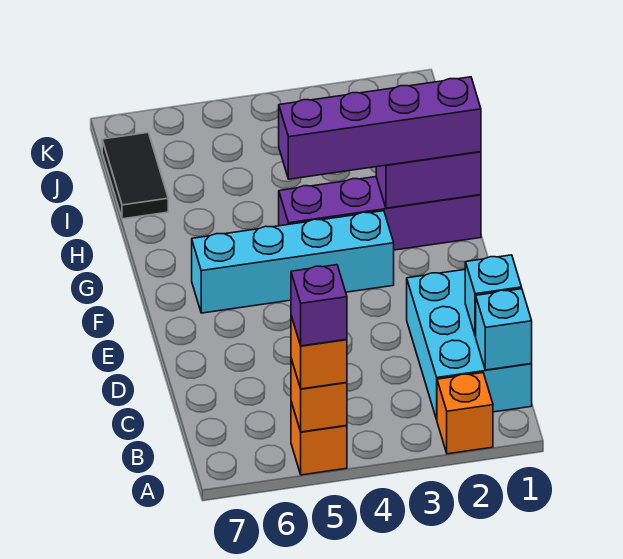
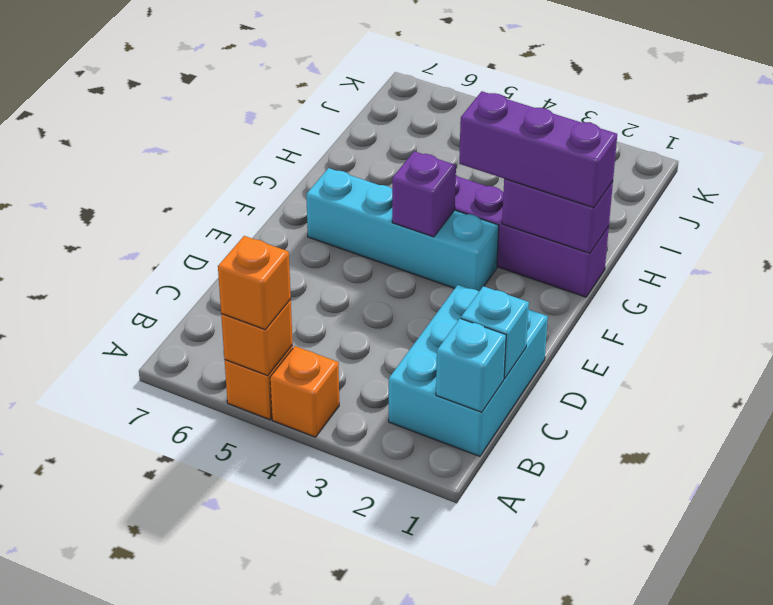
orange brick A2 level 1 -> orange brick A4 level 1
purple brick A5 level 4 -> purple brick F4 level 2
purple brick G1:G4 level 3 -> purple brick G1:G3 level 3
black tile I7:J7 level 1 -> none

